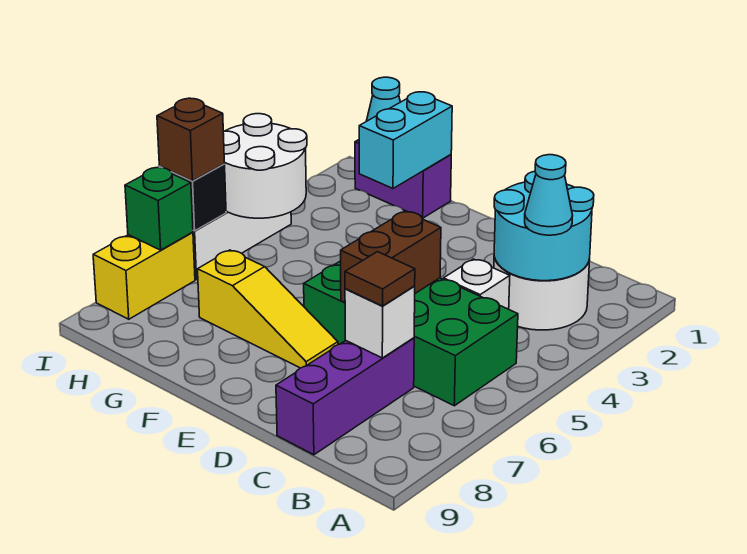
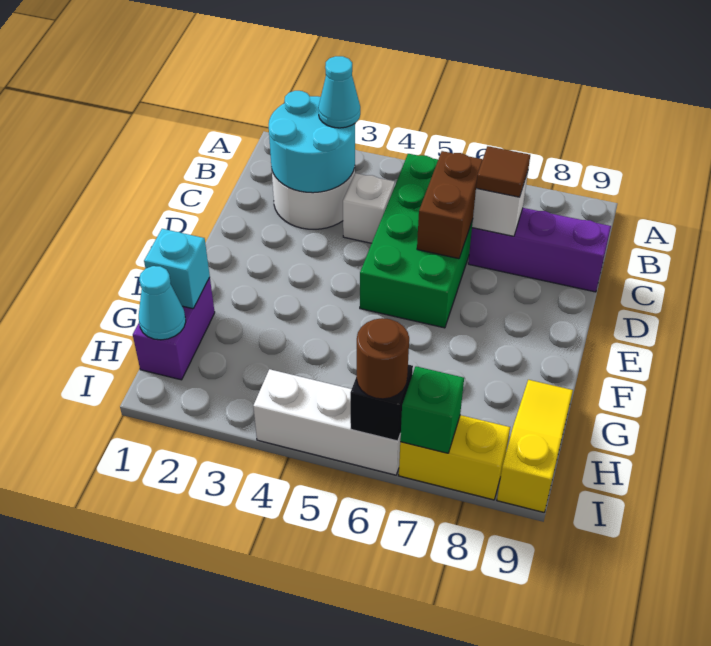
brown brick D5:D6 level 2 -> brown brick C6:D6 level 2
yellow slope E7:G7 level 1 top G -> yellow slope G9:I9 level 1 top I
cyan brick G1:G2 level 2 -> cyan brick G1 level 2
white round brick H4:I5 level 2 -> none
brown brick I6 level 3 -> brown round brick I6 level 3

